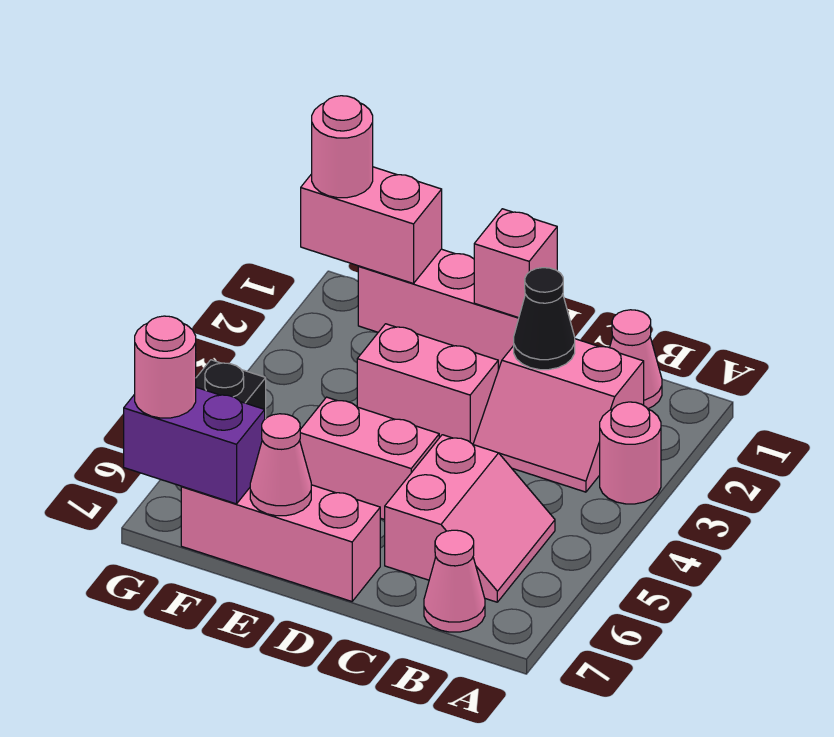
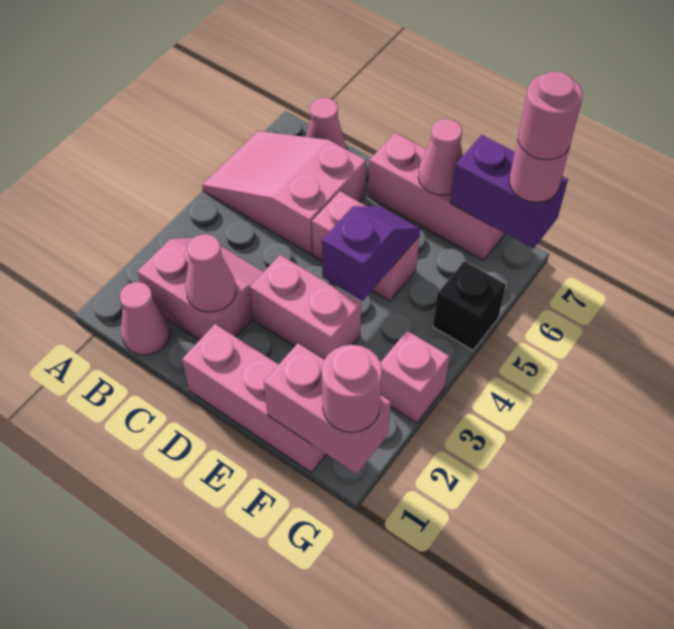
pink round brick A3 level 1 -> pink round brick G7 level 4
pink slope B5:C6 level 1 top C -> pink slope A5:C6 level 1 top C
black cone C2 level 2 -> pink cone C2 level 2
pink brick D1 level 2 -> pink brick G3 level 1
none -> purple slope E4:E5 level 2 top 4

